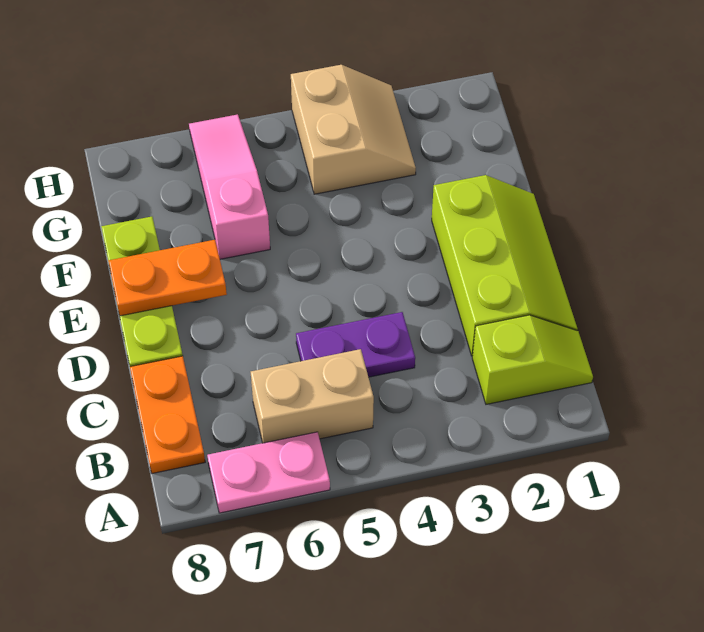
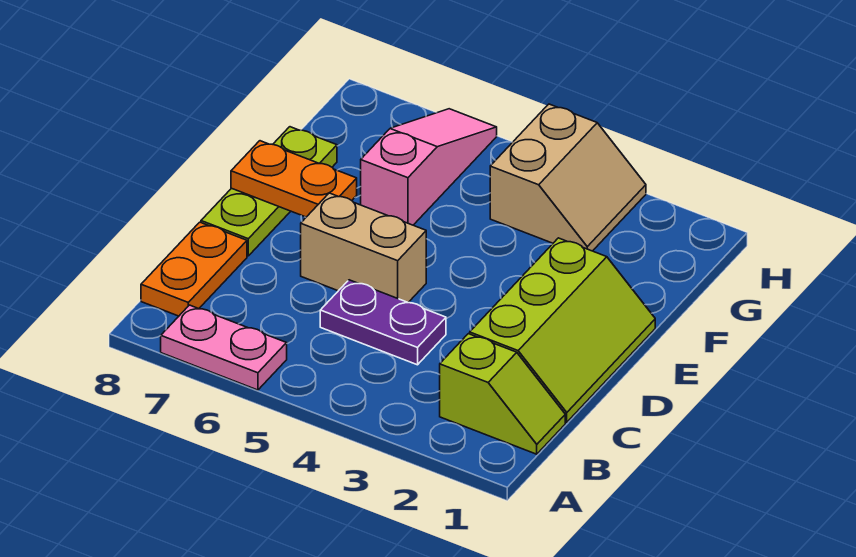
tan brick B5:B6 level 1 -> tan brick D5:D6 level 1

